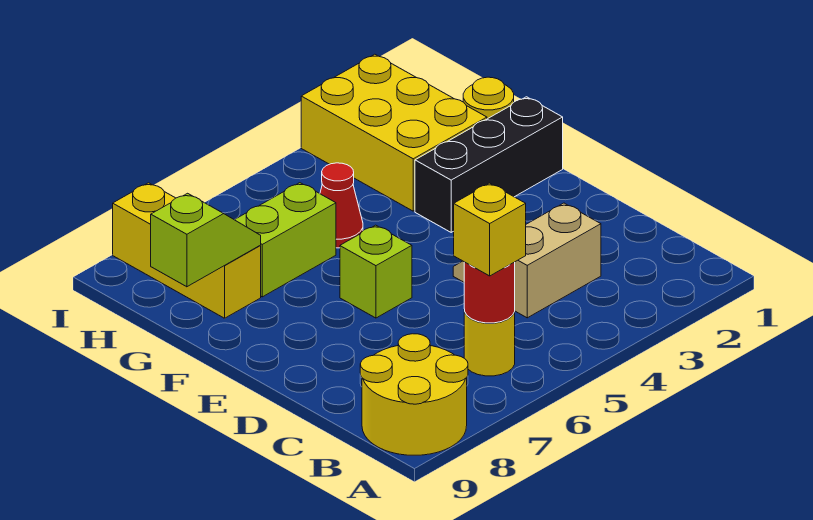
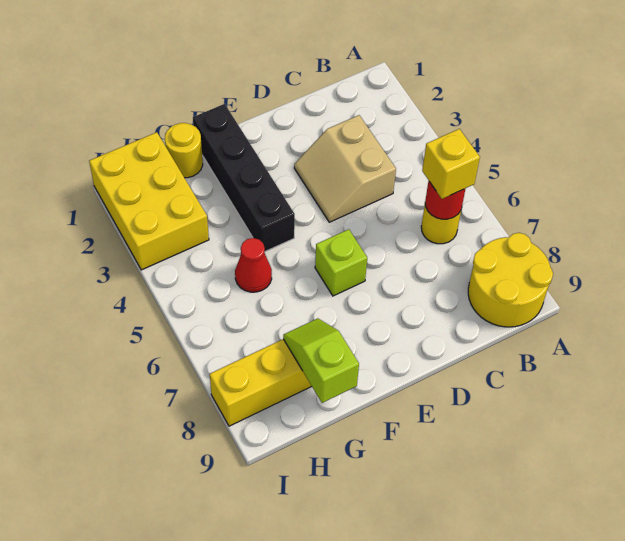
black brick F1:F3 level 1 -> black brick F1:F4 level 1
yellow brick G2:I3 level 1 -> yellow brick H1:I3 level 1
lime brick G6:G7 level 1 -> none

